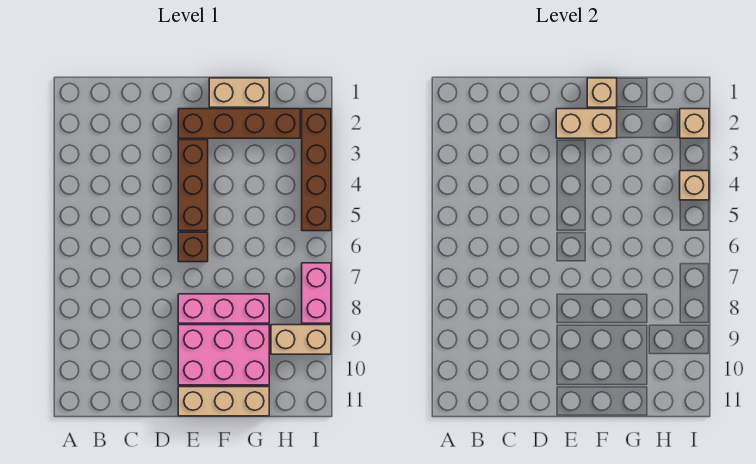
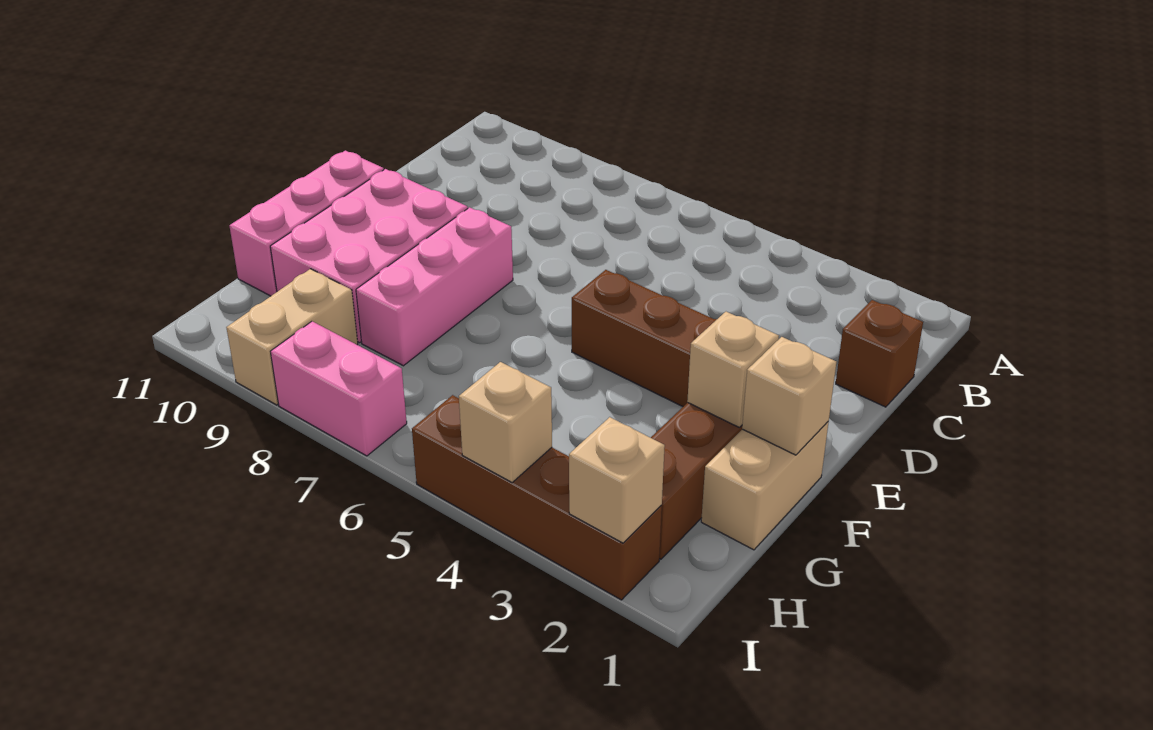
tan brick E2:F2 level 2 -> tan brick F2 level 2
brown brick E6 level 1 -> brown brick C1 level 1
tan brick E11:G11 level 1 -> pink brick E11:G11 level 1

